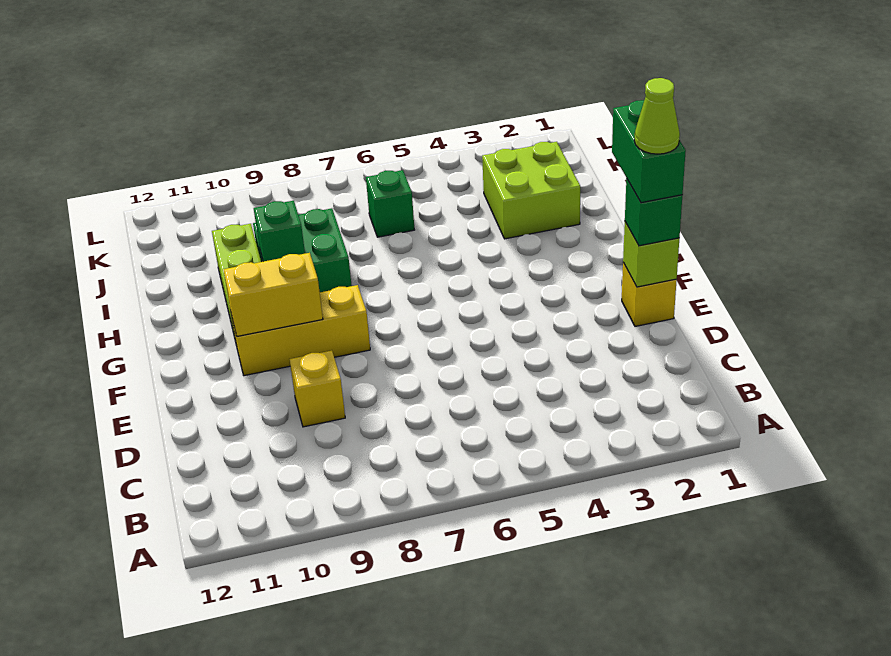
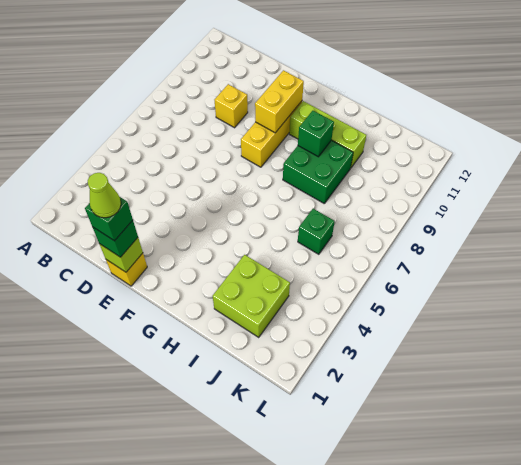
green brick E1:F1 level 4 -> green brick E1 level 4

